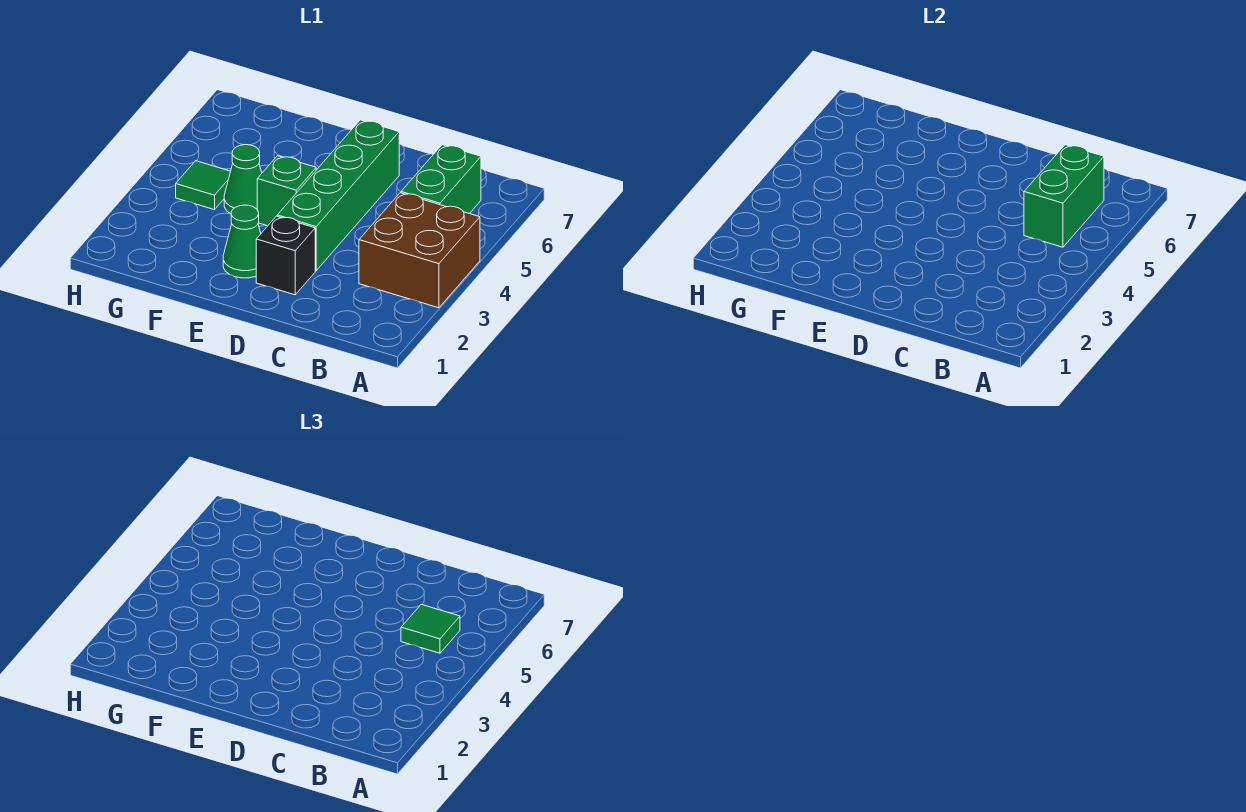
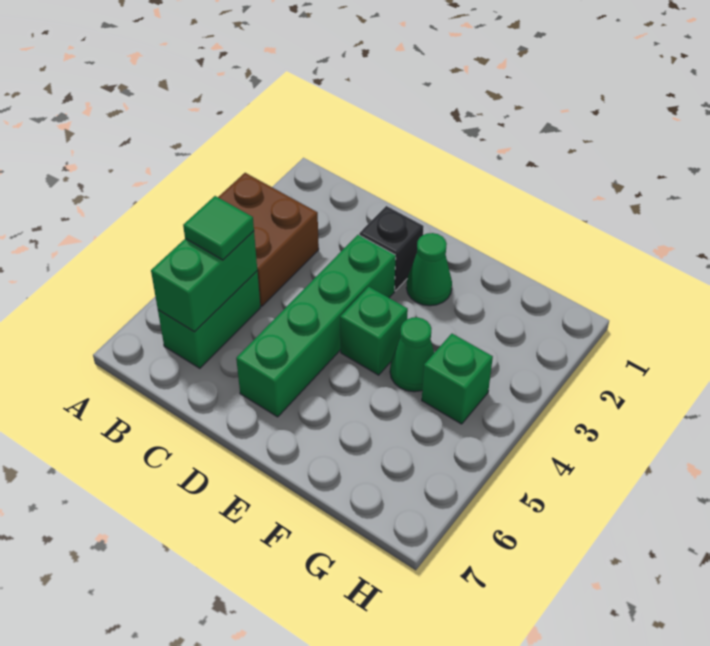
green tile G4 level 1 -> green brick G4 level 1

